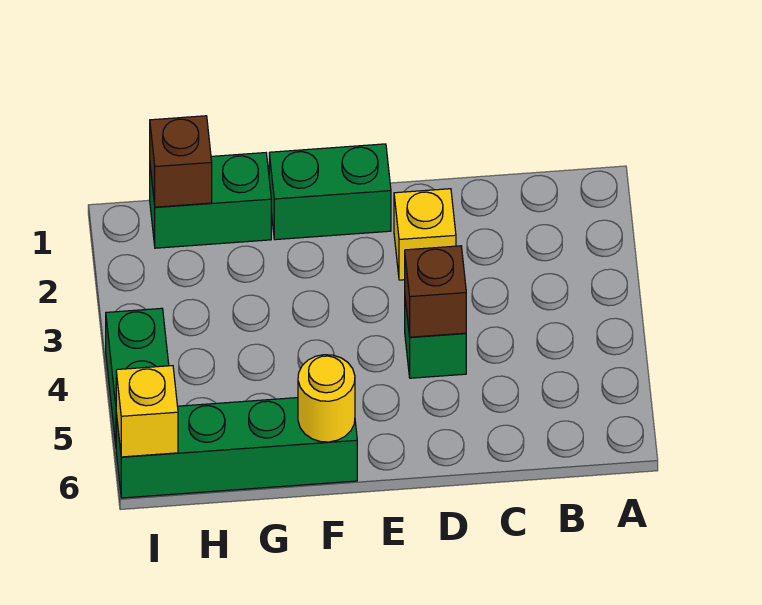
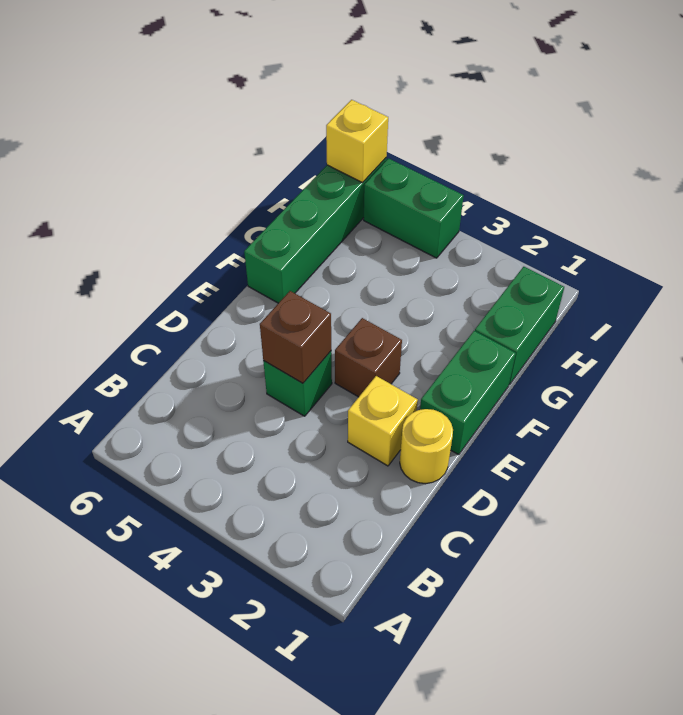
yellow round brick F6 level 2 -> yellow round brick D1 level 1
brown brick H1 level 2 -> brown brick E3 level 1

